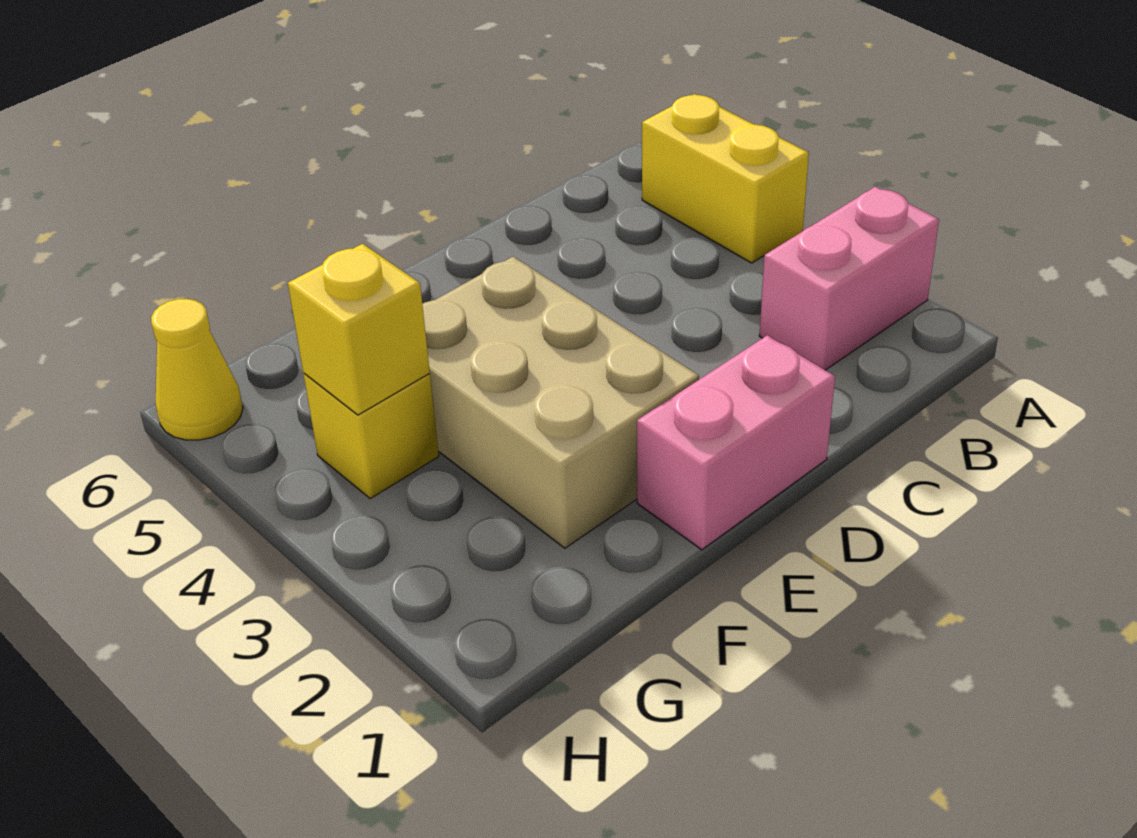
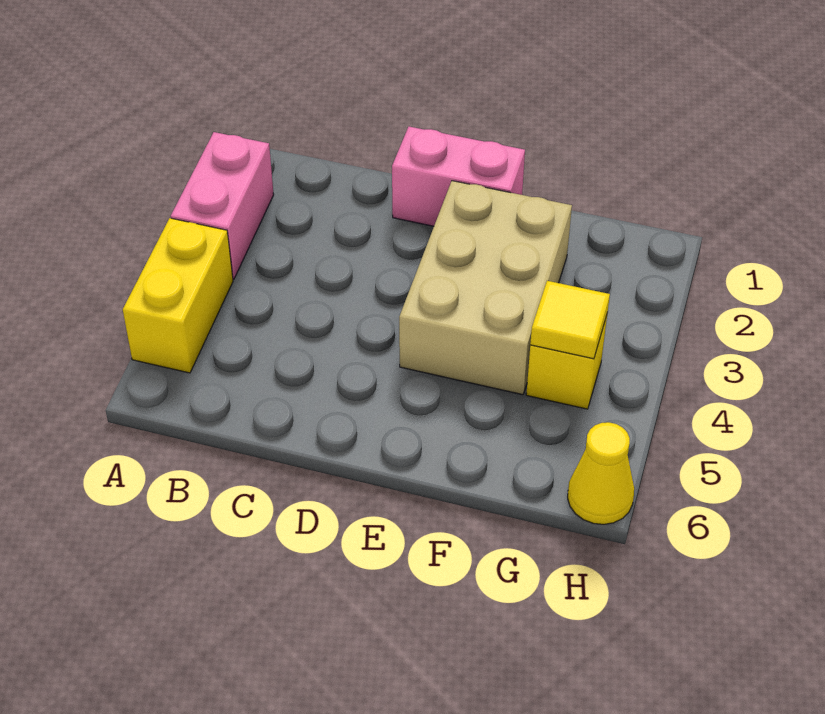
pink brick A2:B2 level 1 -> pink brick A2:A3 level 1
yellow brick G4 level 2 -> yellow tile G4 level 2

